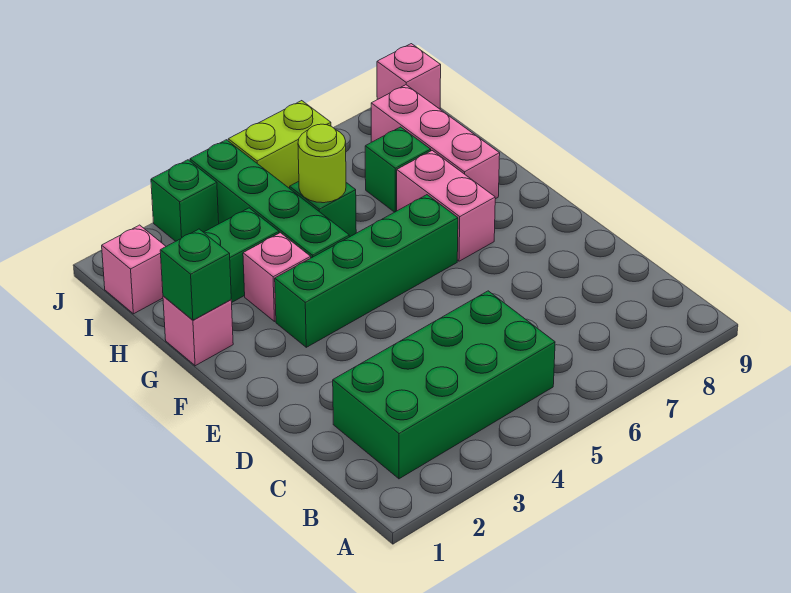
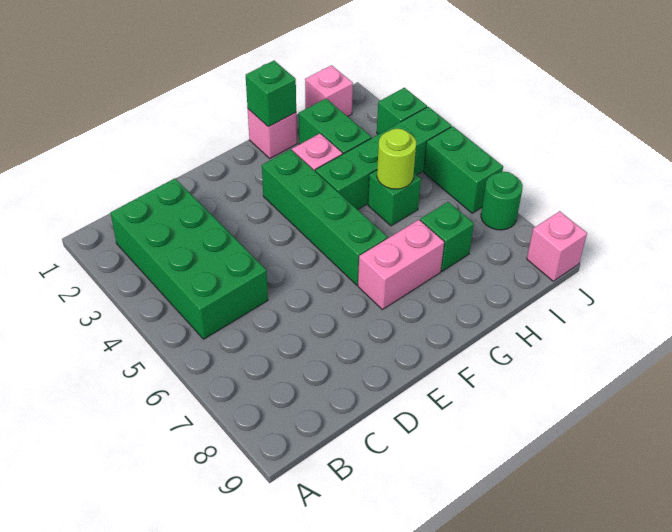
pink brick G8:I8 level 1 -> none
lime brick J5:J6 level 1 -> green brick J5:J6 level 1
none -> green round brick J7 level 1

